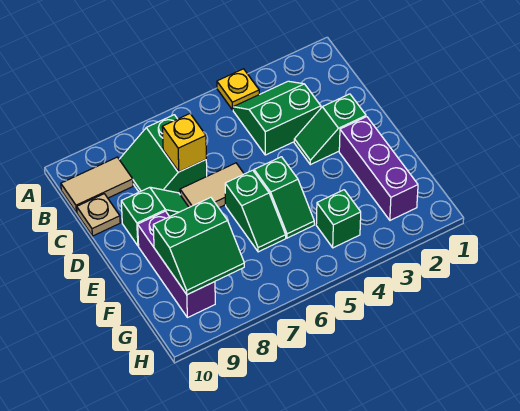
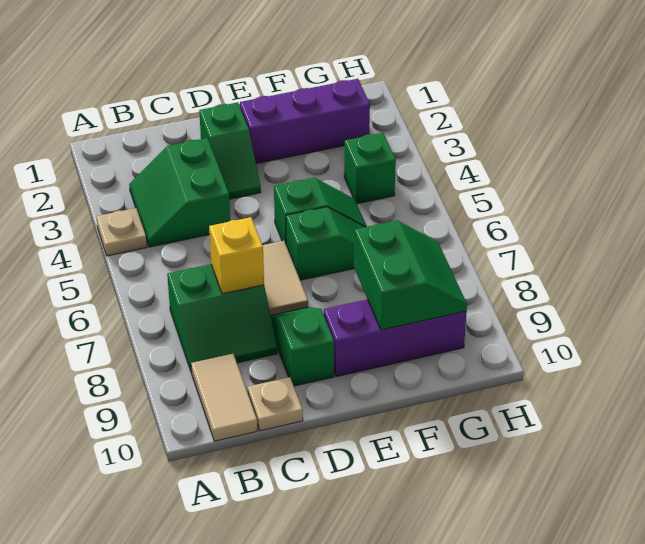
yellow plate A4 level 1 -> tan plate A4 level 1

